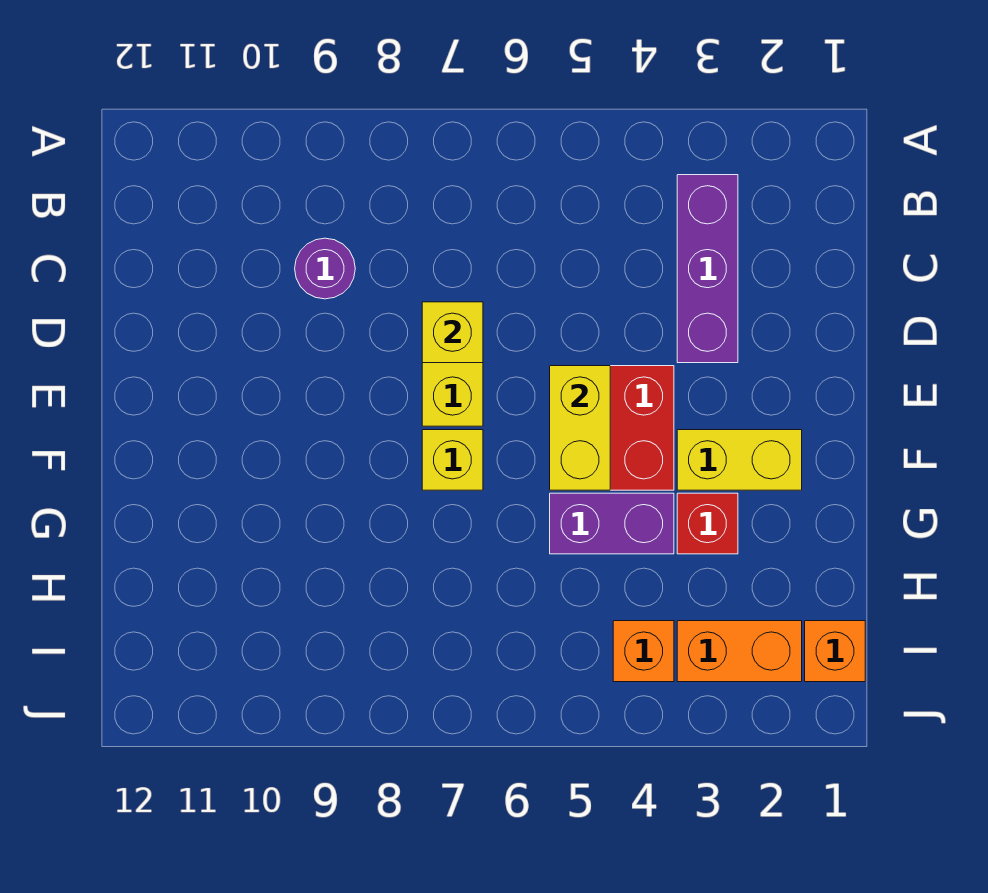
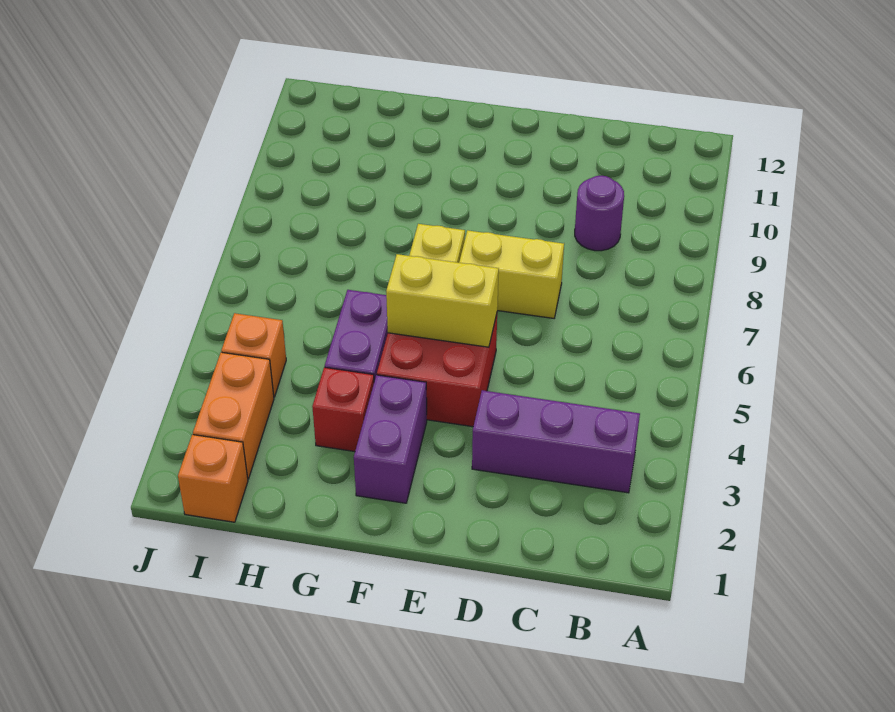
yellow brick D7 level 2 -> none
yellow brick F2:F3 level 1 -> purple brick F2:F3 level 1

